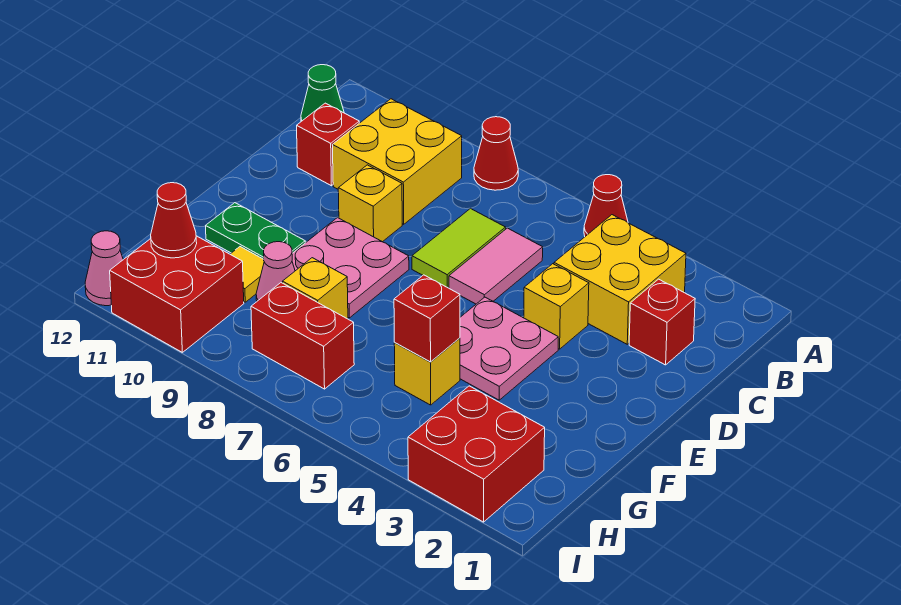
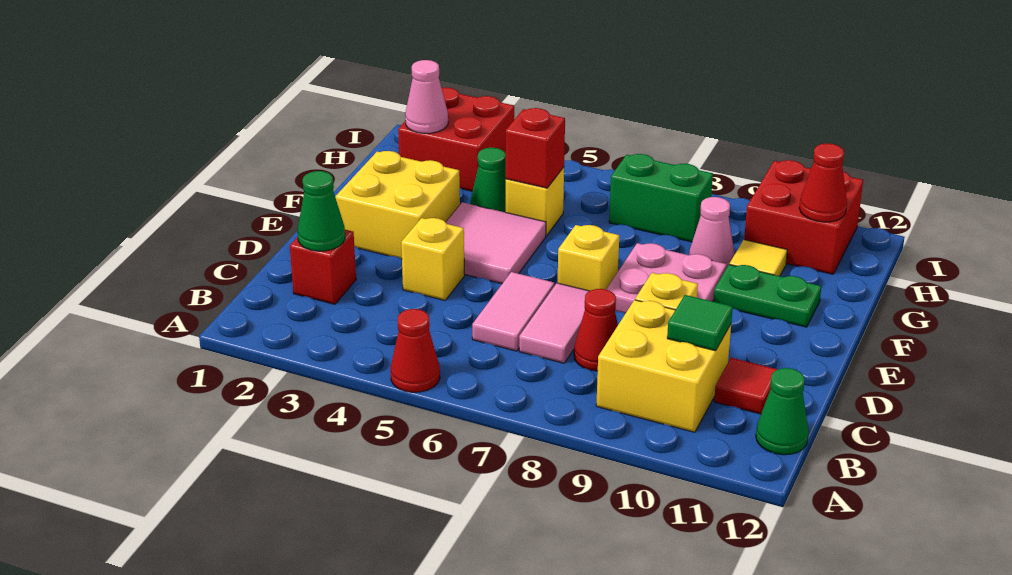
red cone A8 level 1 -> red cone C8 level 1
yellow brick B3:C4 level 1 -> yellow brick E2:F3 level 1
none -> green cone C2 level 2
lime tile C7:D7 level 1 -> pink tile C7:D7 level 1
none -> green tile C10 level 2
red brick C11 level 1 -> red tile C11 level 1
pink plate E4:F5 level 1 -> pink tile E4:F5 level 1
none -> green cone G4 level 1
yellow brick G8 level 1 -> yellow brick E7 level 1
red brick H7:H8 level 1 -> green brick H7:H8 level 1
pink cone I12 level 1 -> pink cone H2 level 2

